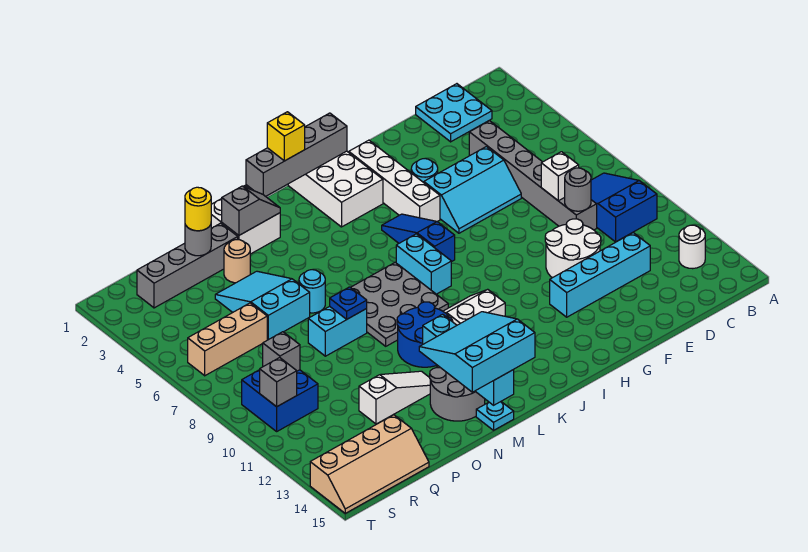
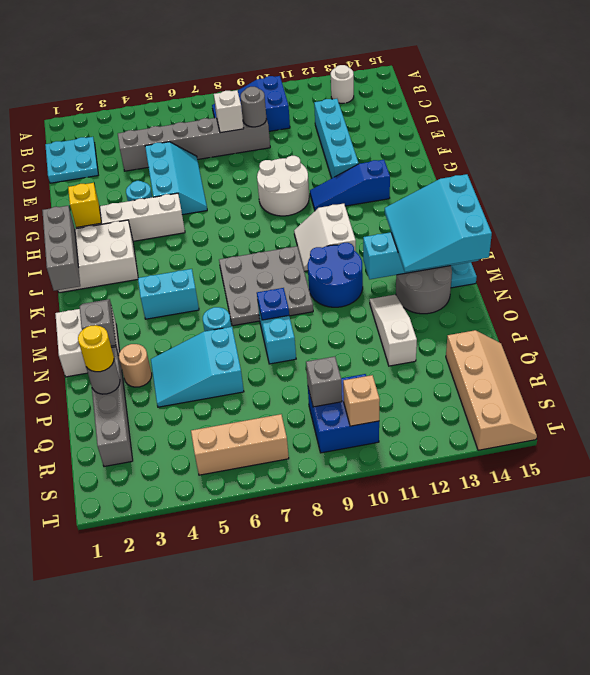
white round brick E10:F11 level 1 -> white round brick G9:H10 level 1
grey brick I1:L1 level 2 -> grey brick I1:K1 level 2
blue slope I5:I7 level 1 top 7 -> blue slope H11:H13 level 1 top 13
cyan brick J7:J8 level 1 -> cyan brick L4:L5 level 1
yellow brick K1 level 3 -> yellow brick H2 level 2
tan brick Q6:S6 level 1 -> tan brick S5:S7 level 1
grey brick S10 level 2 -> tan brick S10 level 2

